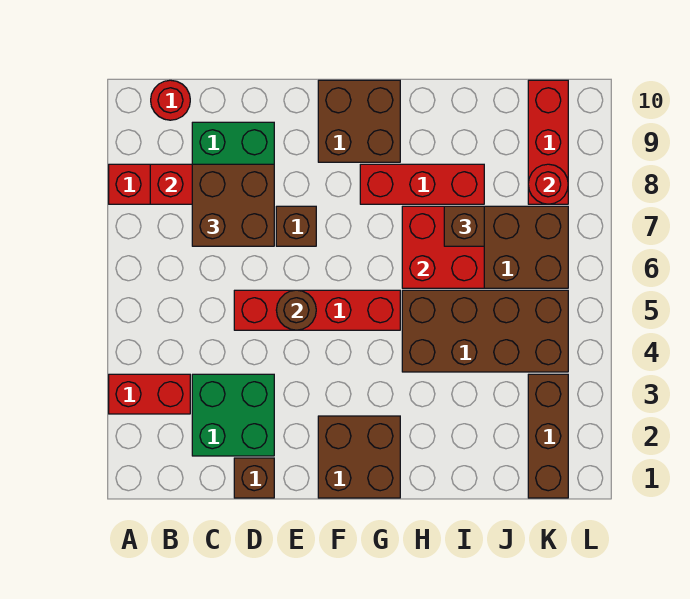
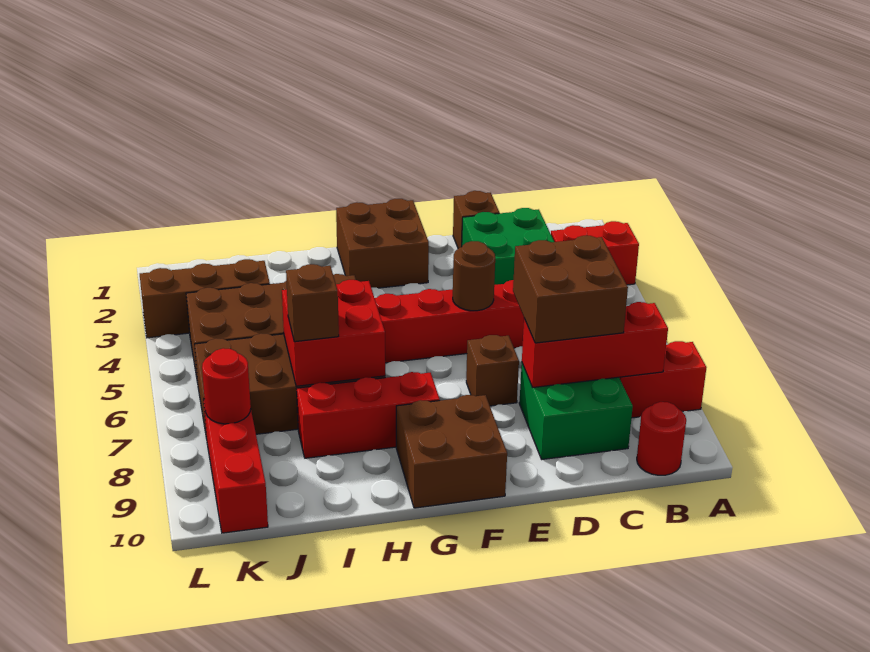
brown brick K1:K3 level 1 -> brown brick J3:L3 level 1

